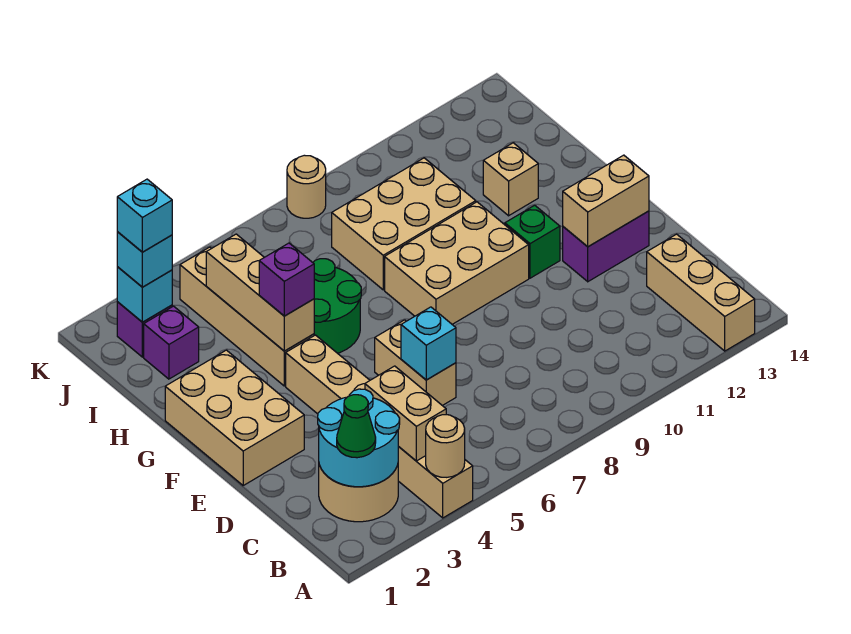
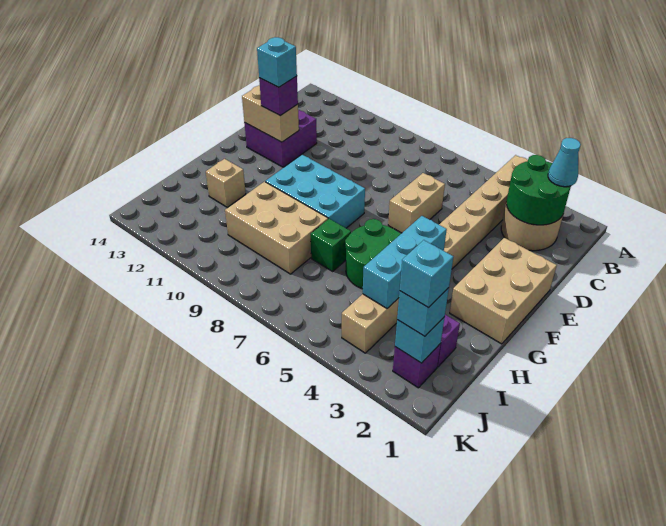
tan round brick A4 level 2 -> none
tan brick A13:C13 level 1 -> none
cyan round brick B2:C3 level 2 -> green round brick B2:C3 level 2
green cone B2 level 3 -> cyan cone B2 level 3
tan brick B4:C4 level 2 -> none
cyan brick D6 level 2 -> cyan brick E12 level 4
purple brick E12:E13 level 1 -> purple brick D12:E13 level 1
tan brick F8:G10 level 1 -> cyan brick F8:G10 level 1
green brick F11 level 1 -> green brick H7 level 1
tan brick G4:I4 level 2 -> cyan brick G4:I4 level 2
purple brick G4 level 3 -> purple brick E12 level 3
tan round brick K8 level 1 -> none

